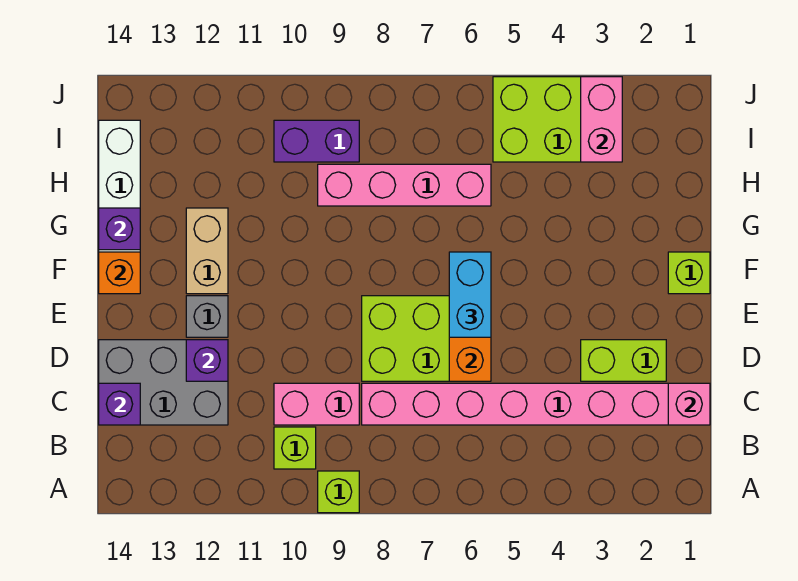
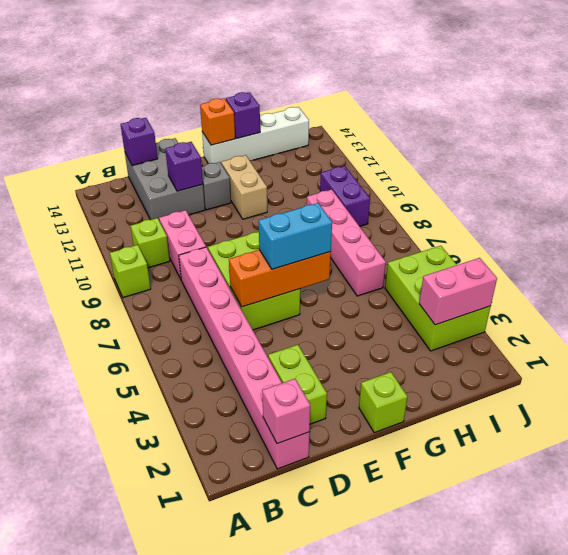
tan brick F12:G12 level 1 -> tan brick F11:F12 level 1

